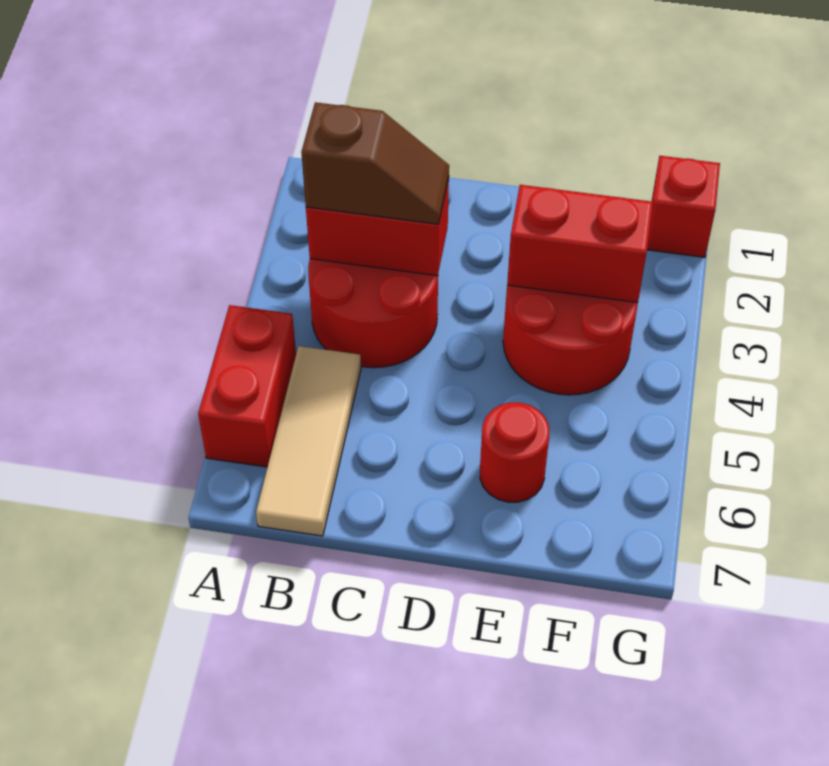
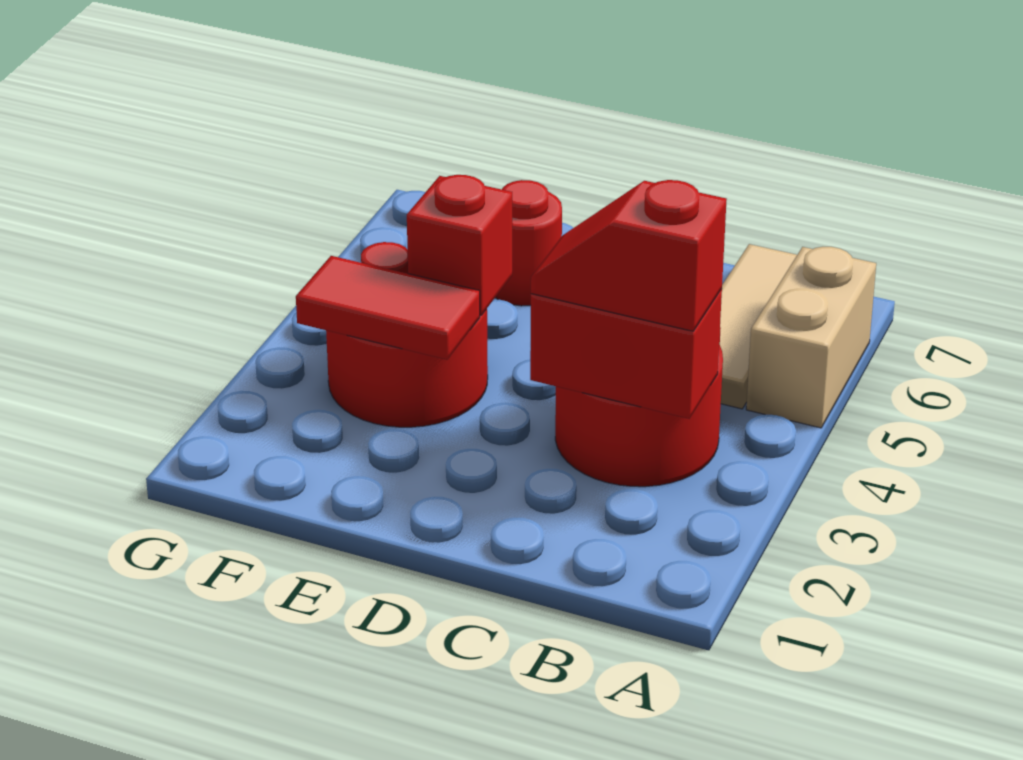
red brick A5:A6 level 1 -> tan brick A5:A6 level 1
brown slope B3:C3 level 3 top B -> red slope B3:C3 level 3 top B
red brick E3:F3 level 2 -> red tile E3:F3 level 2
red brick G1 level 1 -> red brick E4 level 2

